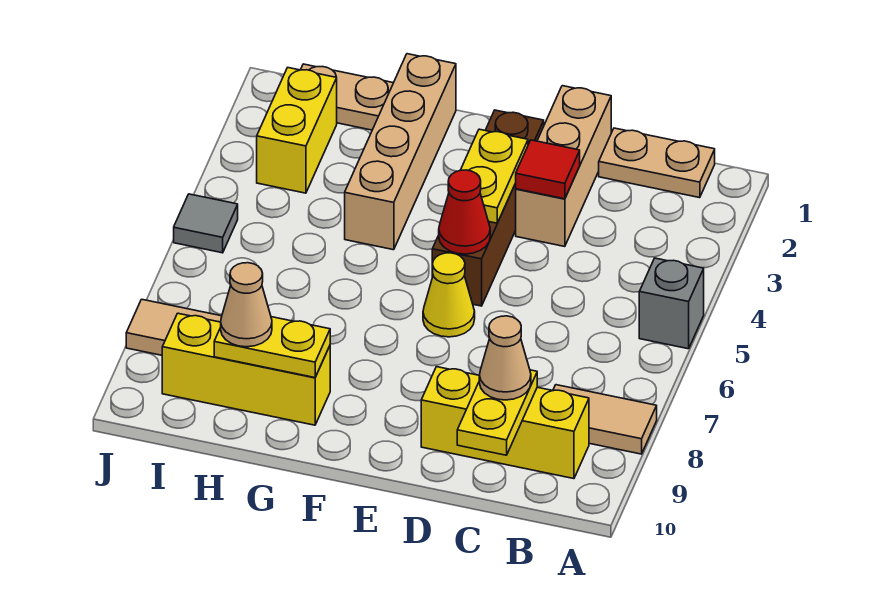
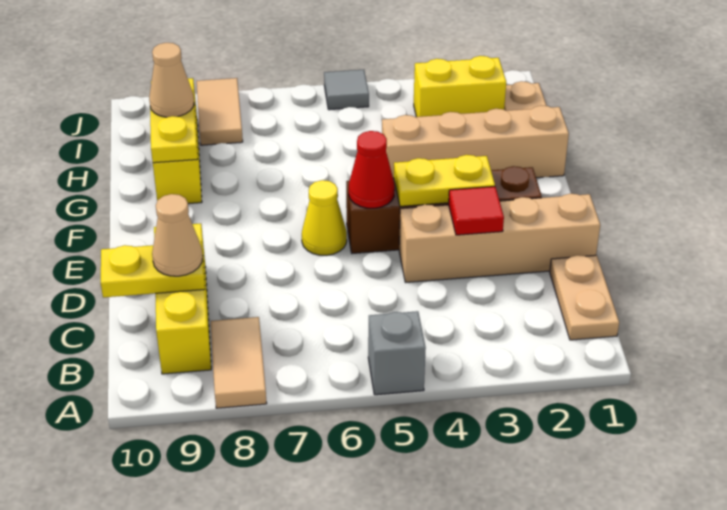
tan brick D1:D3 level 1 -> tan brick D1:D4 level 1

